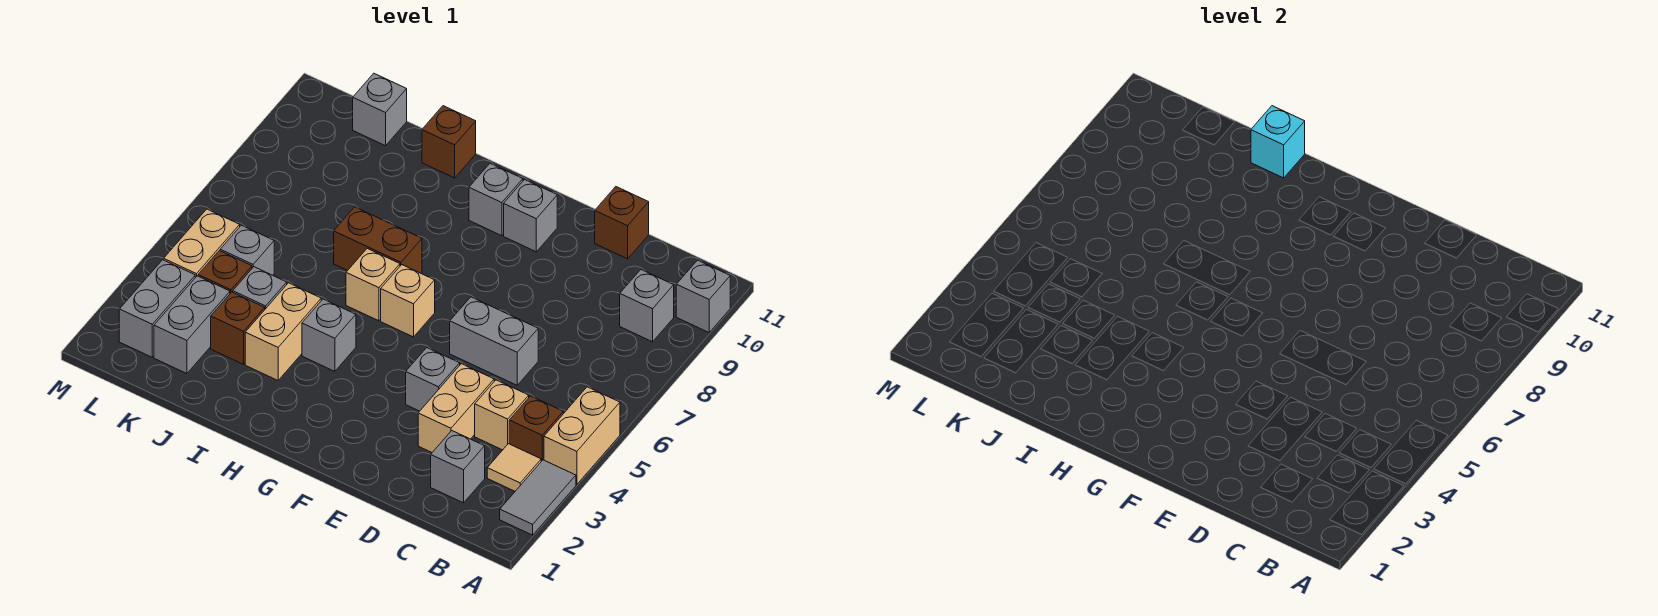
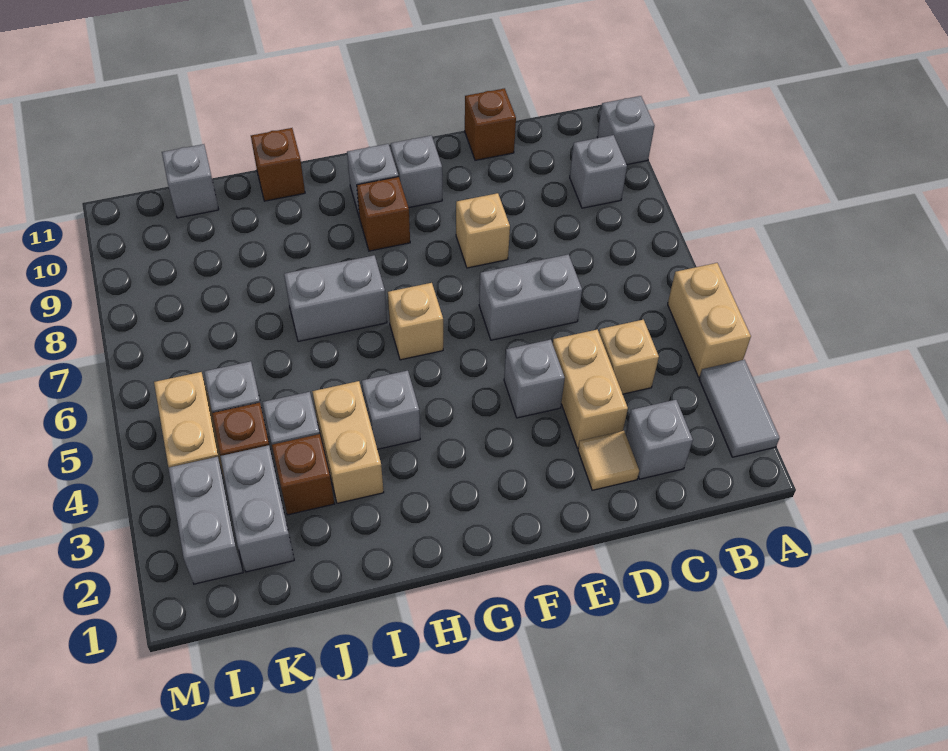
tan tile B3 level 1 -> tan tile D2 level 1
brown brick B4 level 1 -> brown brick G9 level 1
tan brick H6 level 1 -> tan brick E8 level 1
brown brick H7:I7 level 1 -> grey brick H7:I7 level 1
cyan brick I11 level 2 -> none

